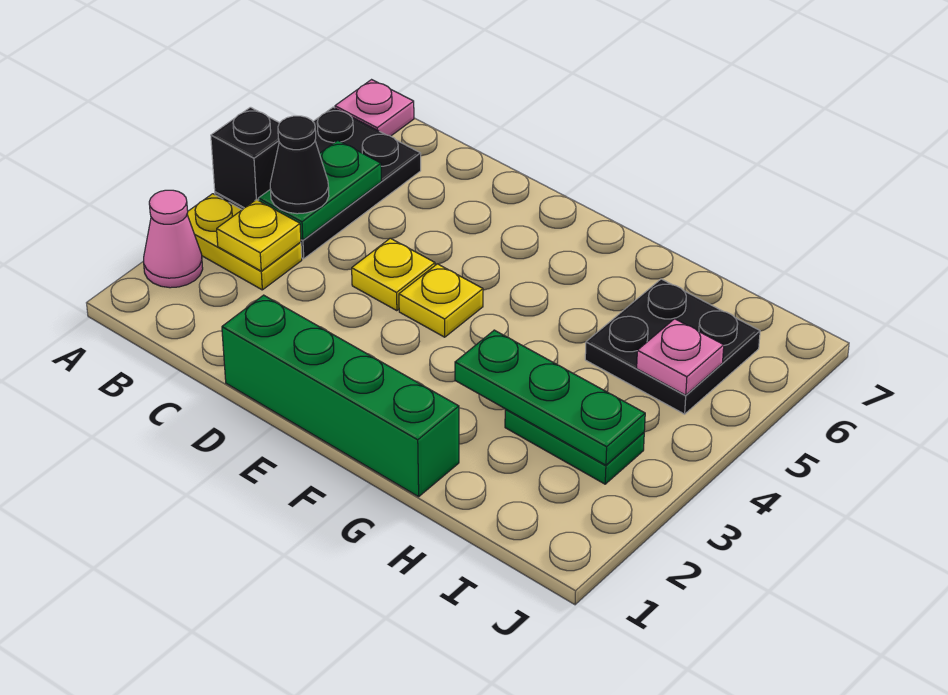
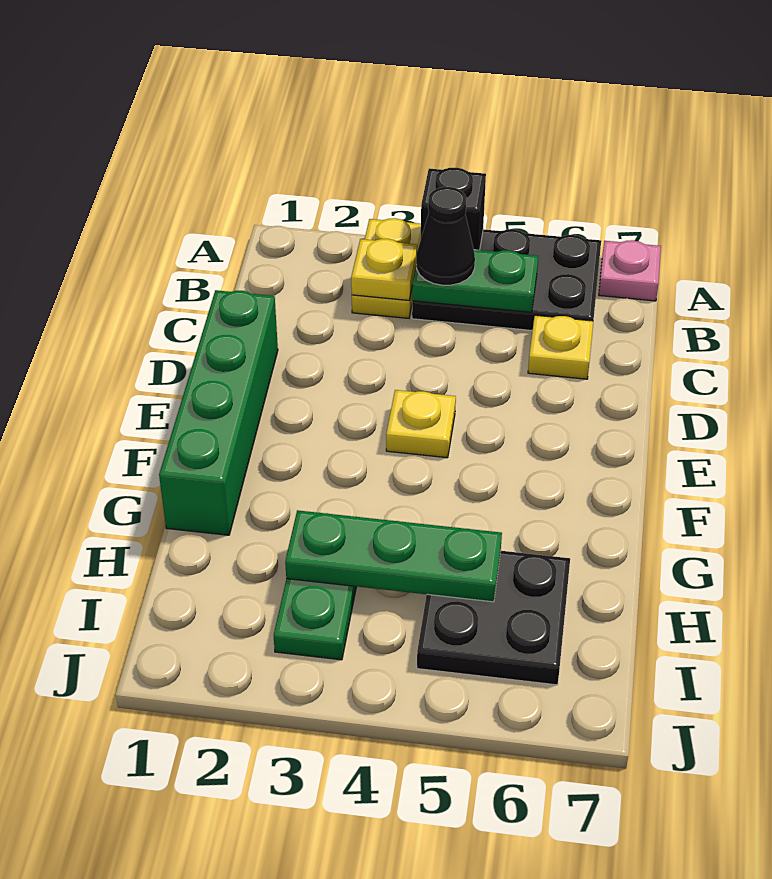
pink cone A2 level 1 -> none
yellow plate D4 level 1 -> yellow plate C6 level 1
green plate G3:I3 level 2 -> green plate H3:H5 level 2
pink plate I5 level 2 -> none

